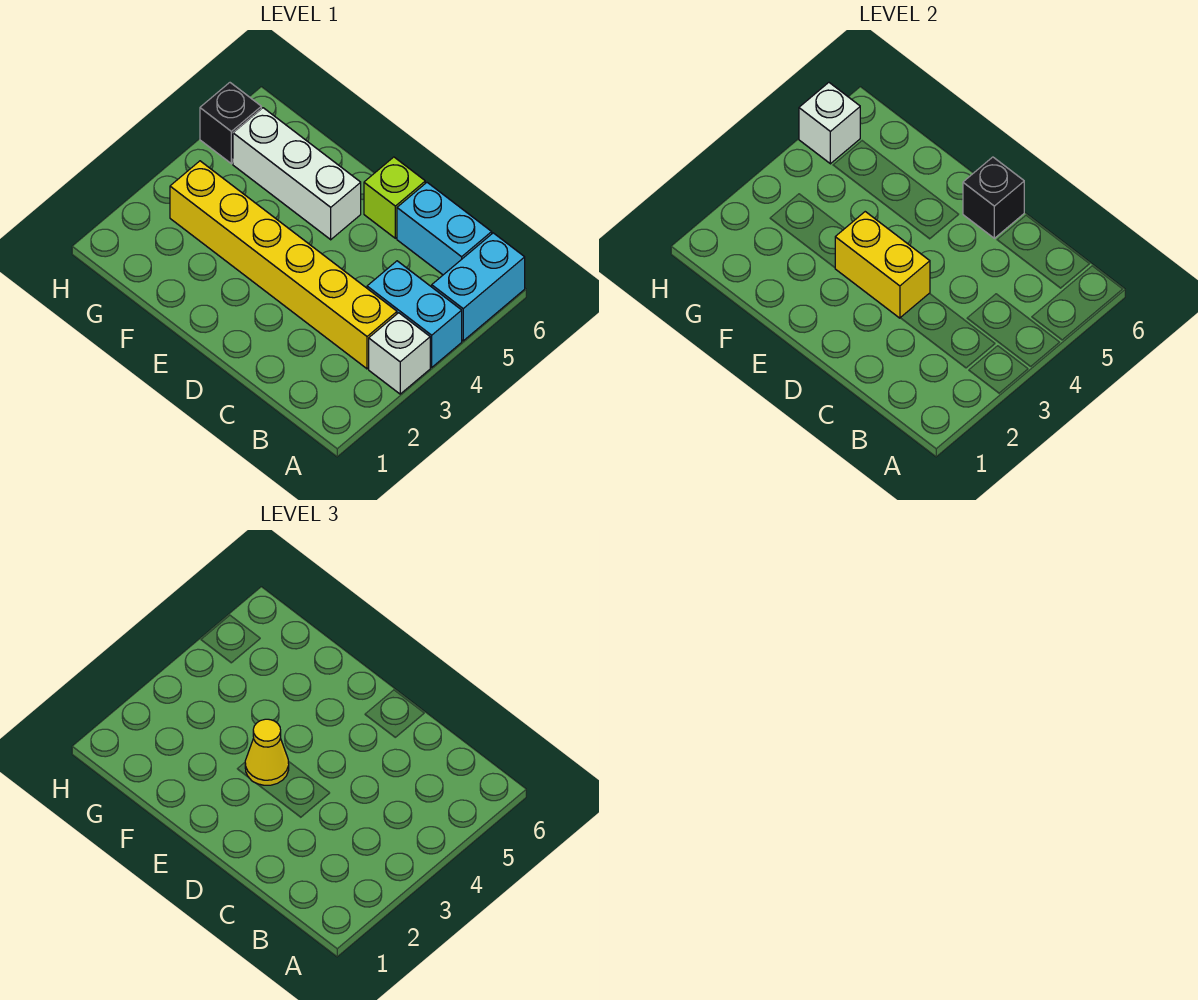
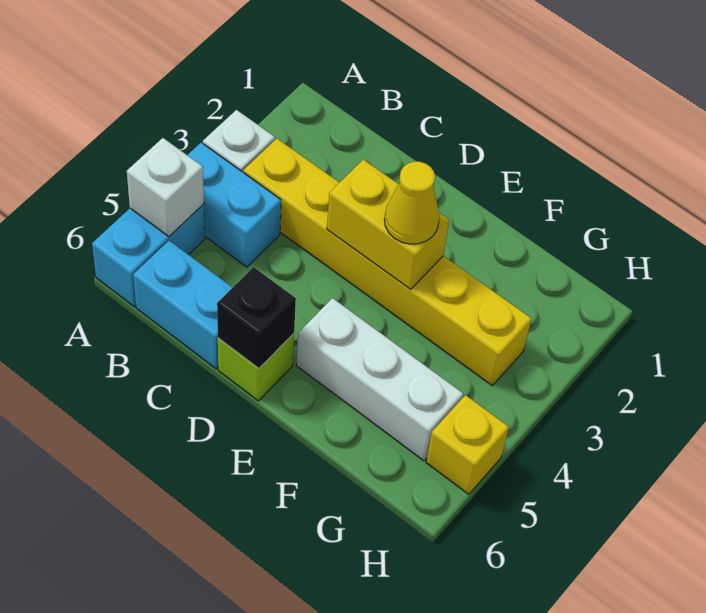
black brick H5 level 1 -> yellow brick H5 level 1
white brick H5 level 2 -> white brick A5 level 2

